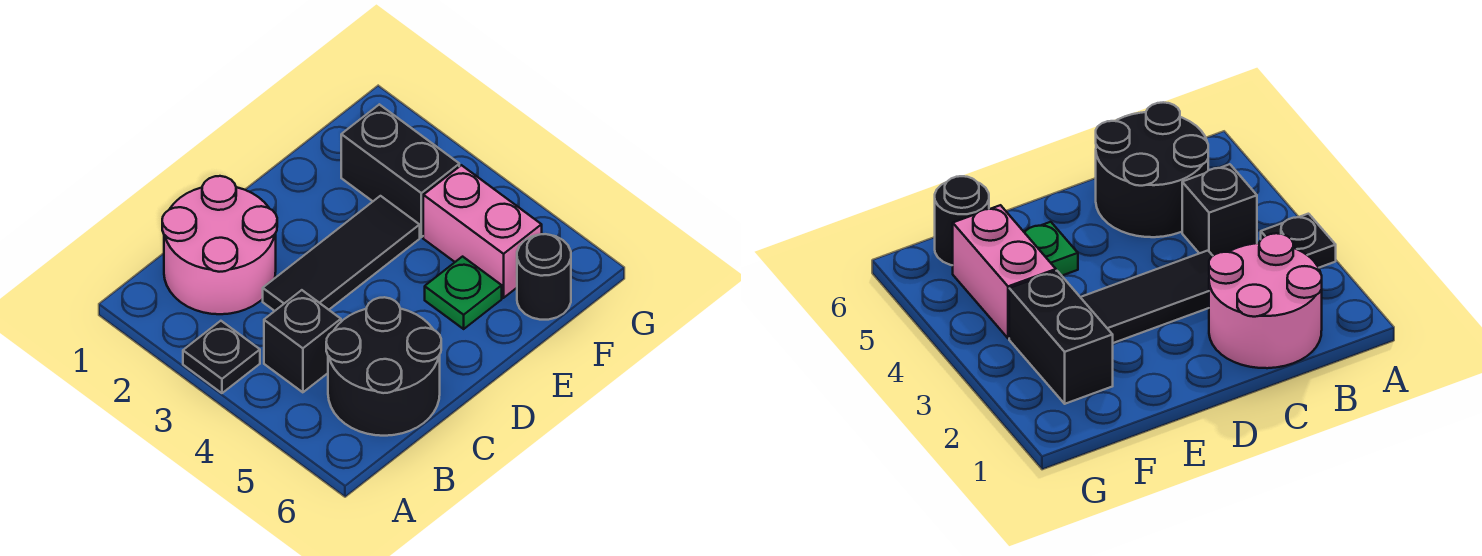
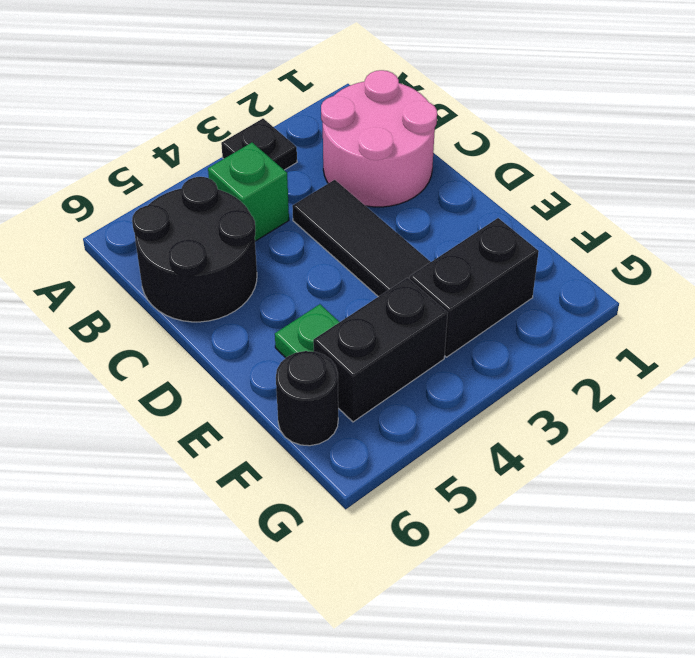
black brick B4 level 1 -> green brick B4 level 1
pink brick F4:F5 level 1 -> black brick F4:F5 level 1

